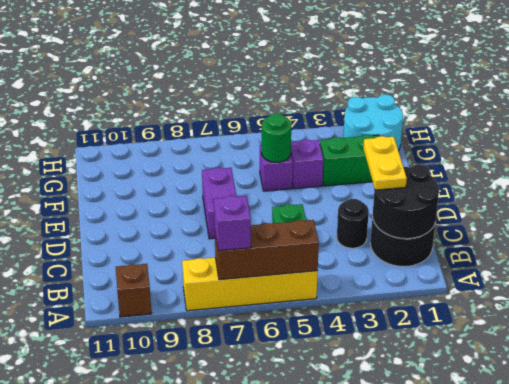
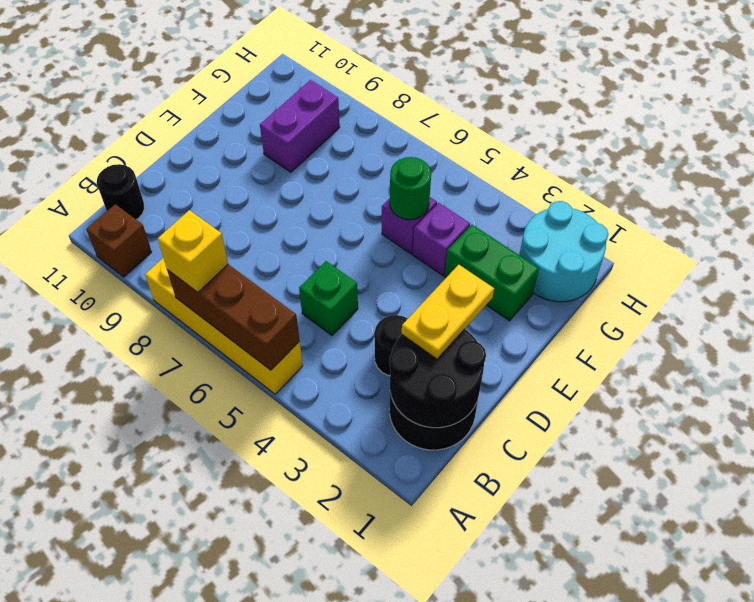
purple brick A7 level 3 -> yellow brick A7 level 3
none -> black round brick B11 level 1
purple brick D7:E7 level 1 -> purple brick F9:G9 level 1

